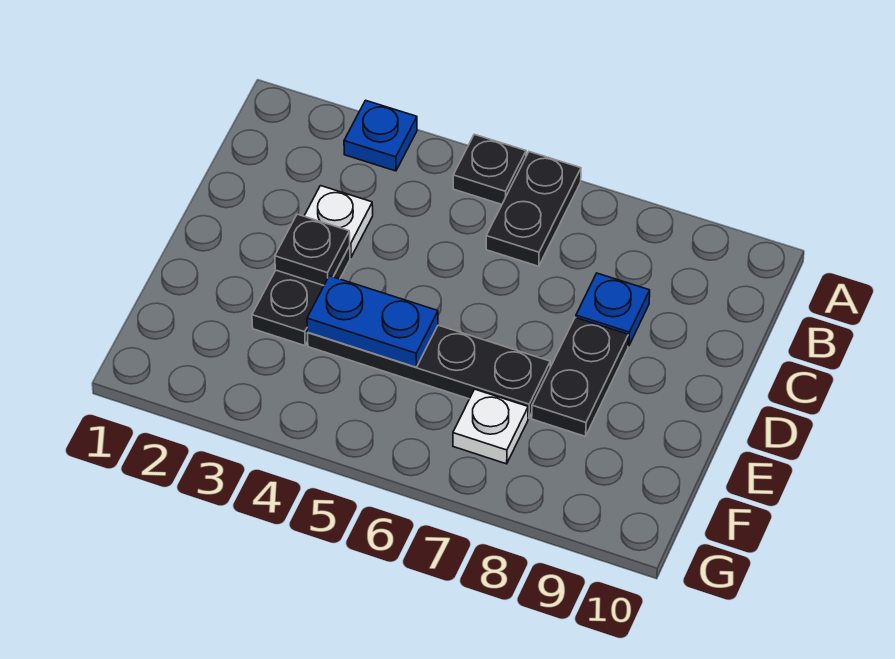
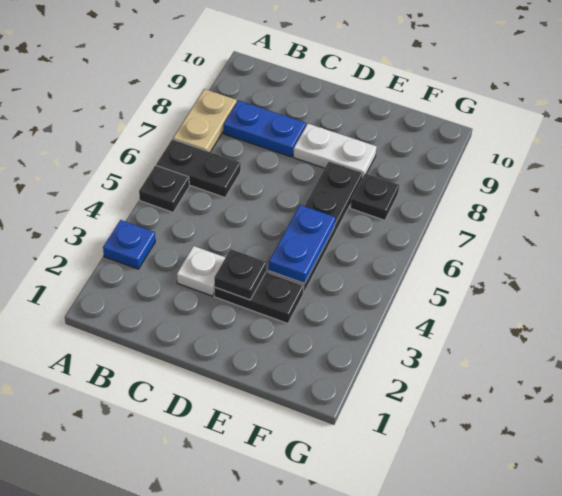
none -> tan plate A7:A8 level 1
blue plate C8 level 1 -> blue plate B8:C8 level 1
black plate D8:E8 level 1 -> white plate D8:E8 level 1
white plate F7 level 1 -> black plate F7 level 1

